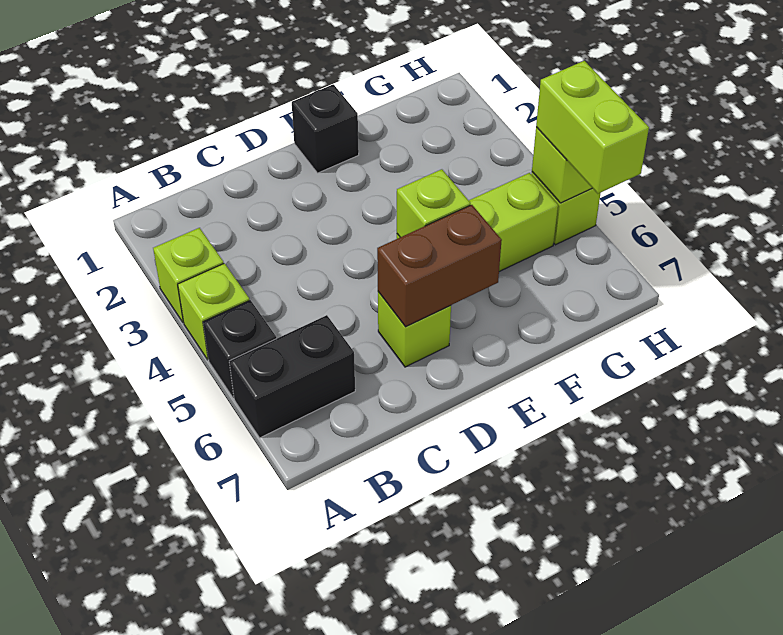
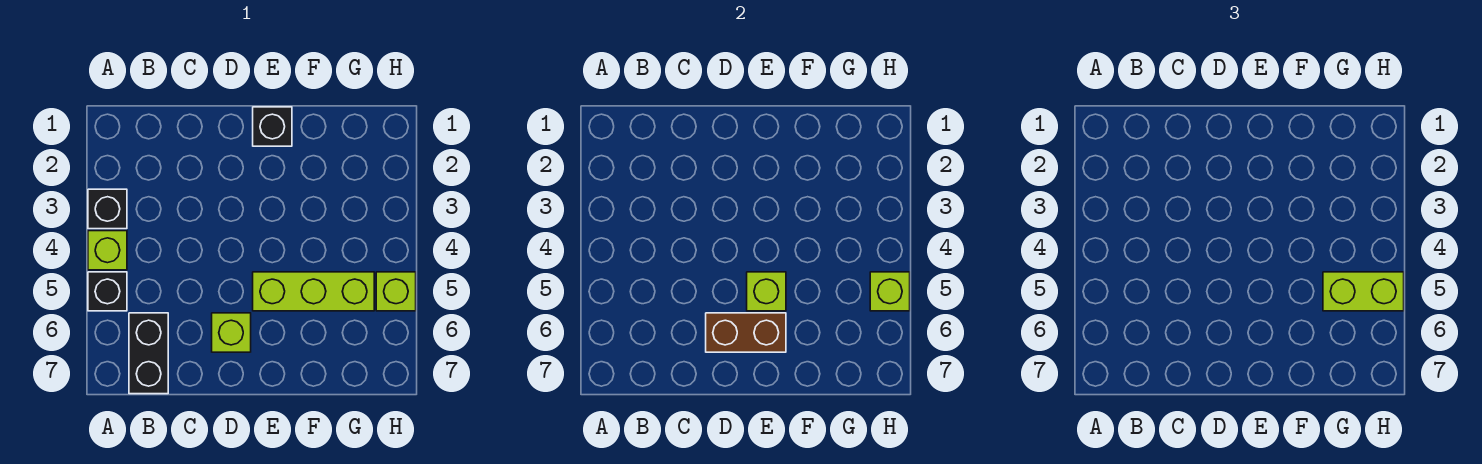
lime brick A3 level 1 -> black brick A3 level 1
black brick A6:B6 level 1 -> black brick B6:B7 level 1
lime brick H5:H6 level 3 -> lime brick G5:H5 level 3

